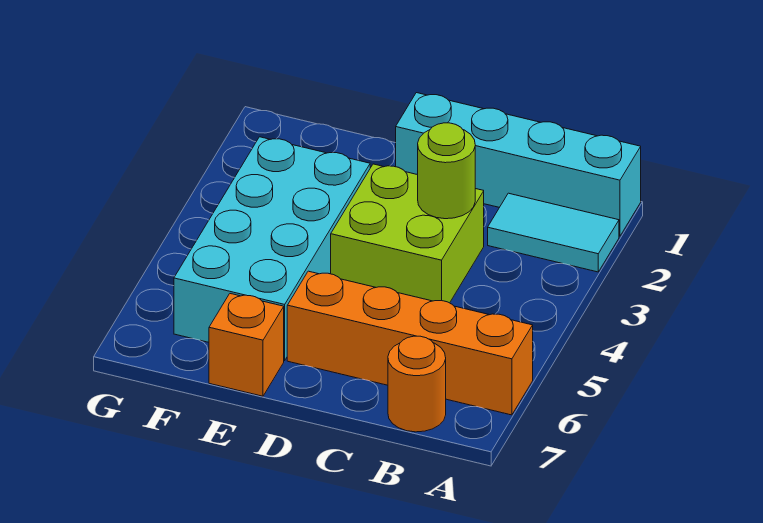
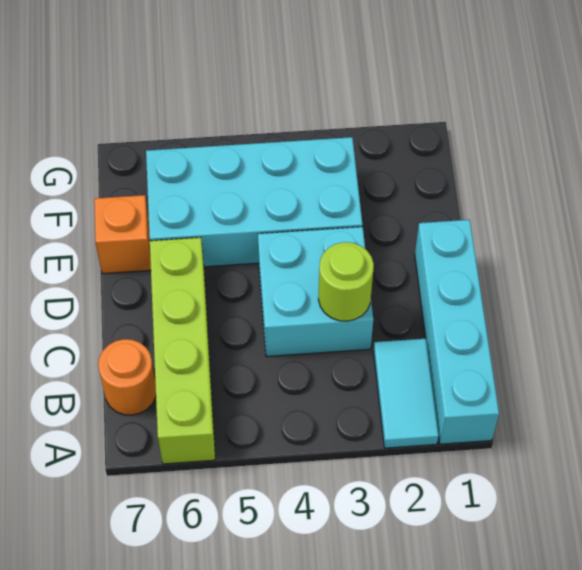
orange brick A6:D6 level 1 -> lime brick A6:D6 level 1
lime brick C3:D4 level 1 -> cyan brick C3:D4 level 1

